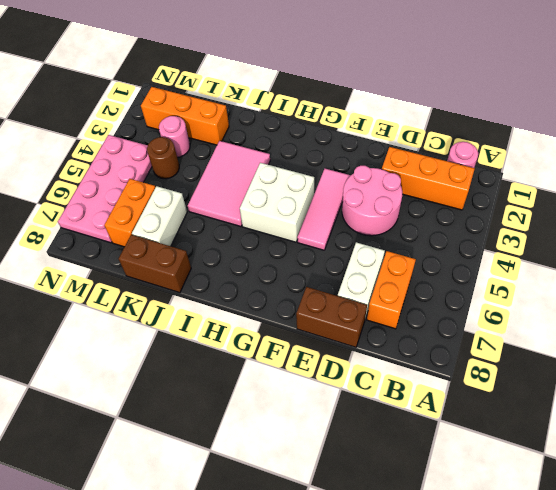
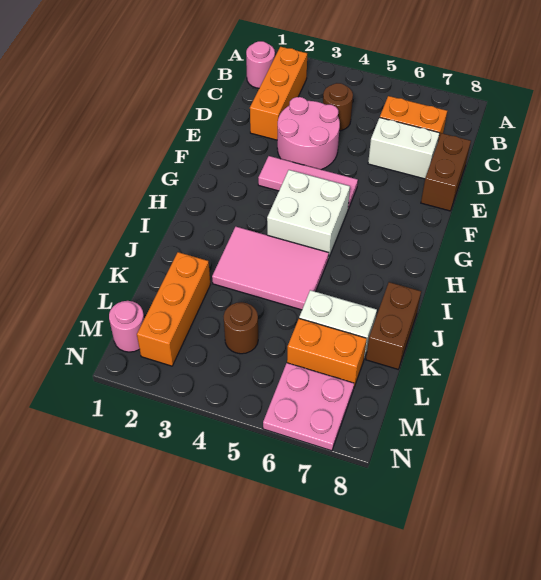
none -> brown round brick C4 level 1
pink round brick L3 level 1 -> pink round brick M1 level 1
pink plate M4:N7 level 1 -> pink plate M6:N7 level 1

